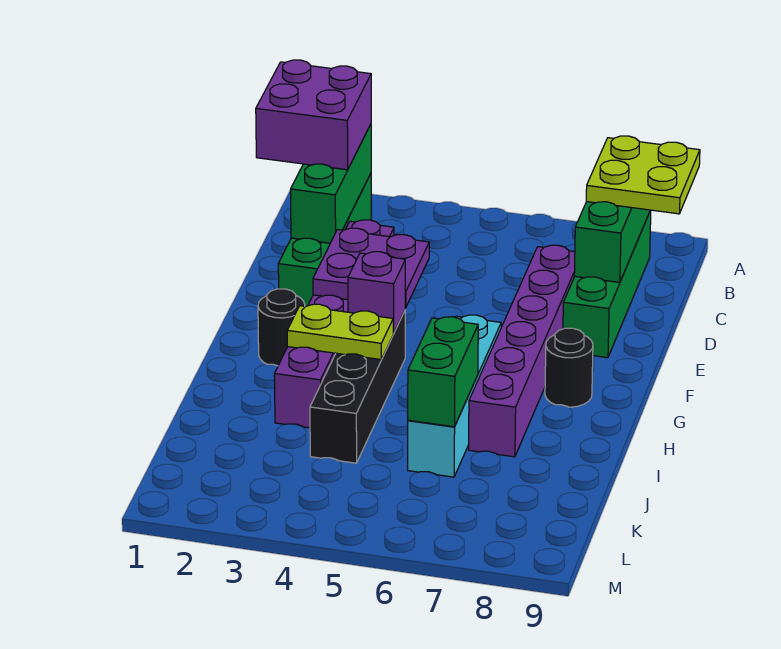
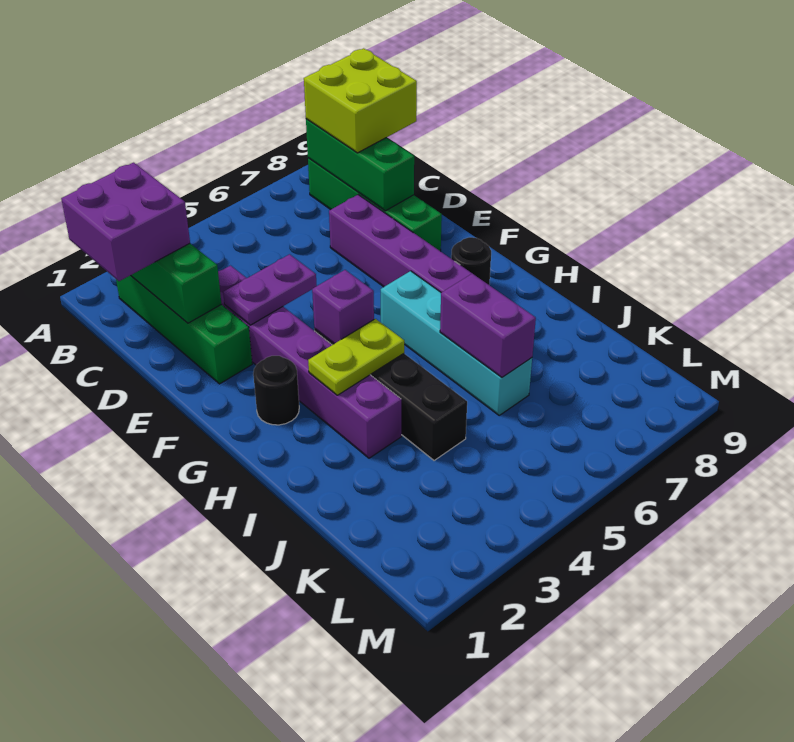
lime plate B8:C9 level 3 -> lime brick B8:C9 level 3
purple plate E3:F4 level 2 -> purple plate E3:E4 level 2
green brick I6:J6 level 2 -> purple brick I6:J6 level 2

